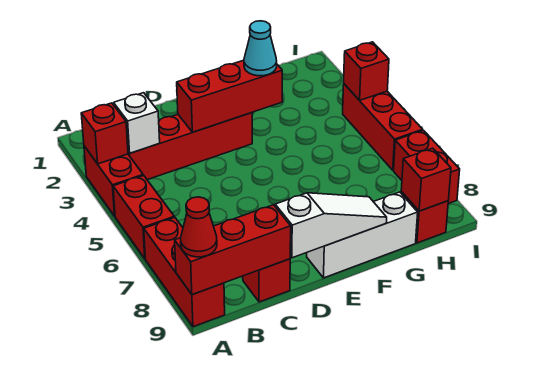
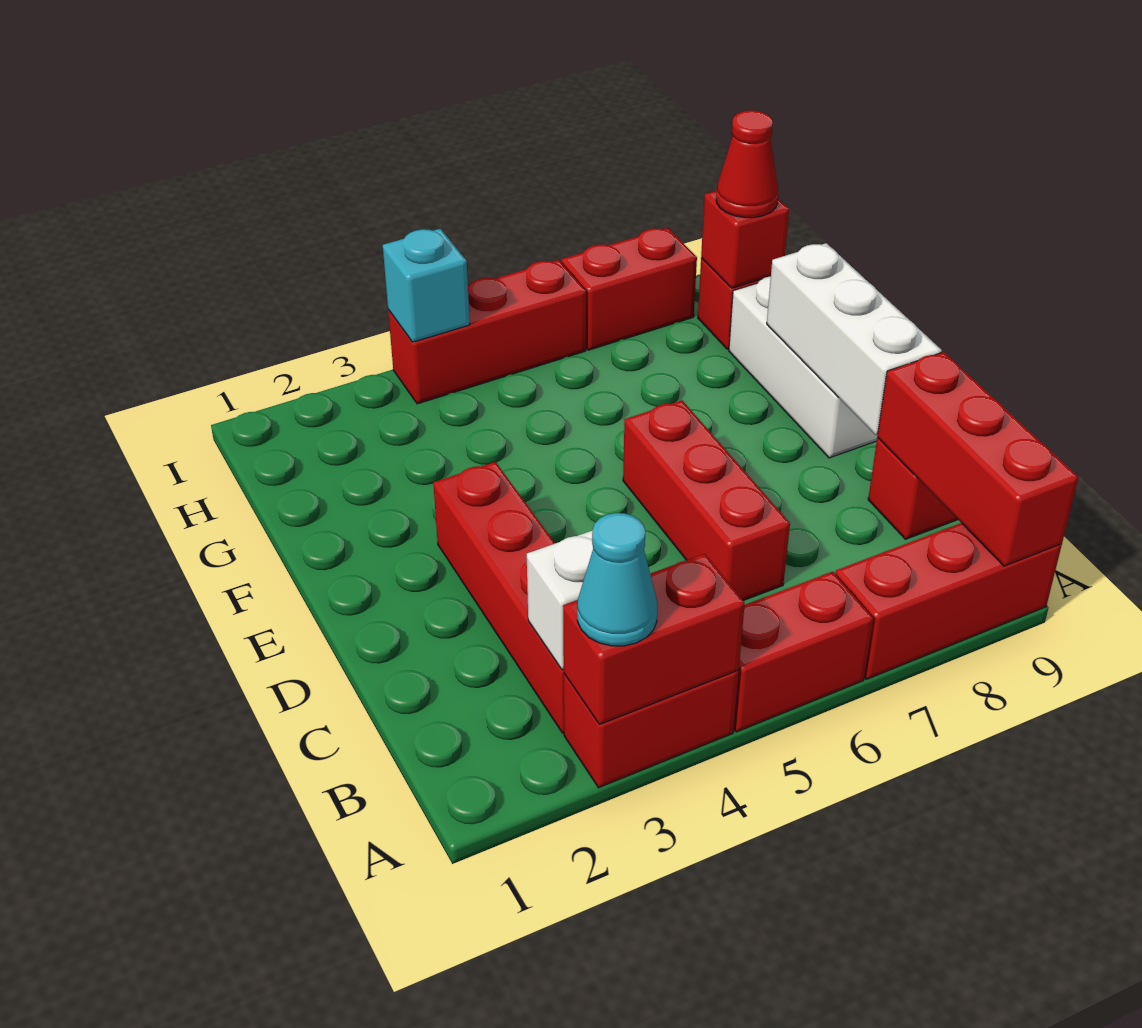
red brick A3 level 2 -> red brick A3:A4 level 2
red cone A9 level 3 -> red cone H9 level 3
red brick D3:F3 level 2 -> red brick C6:E6 level 1
white slope D9:F9 level 2 top D -> white brick D9:F9 level 2
cyan cone F3 level 3 -> cyan cone A3 level 3
red brick I4 level 2 -> cyan brick I4 level 2

